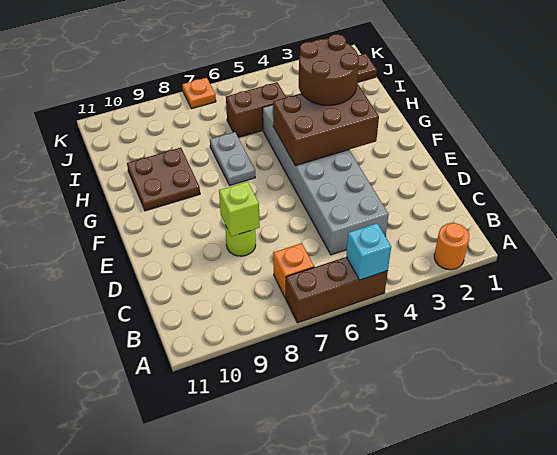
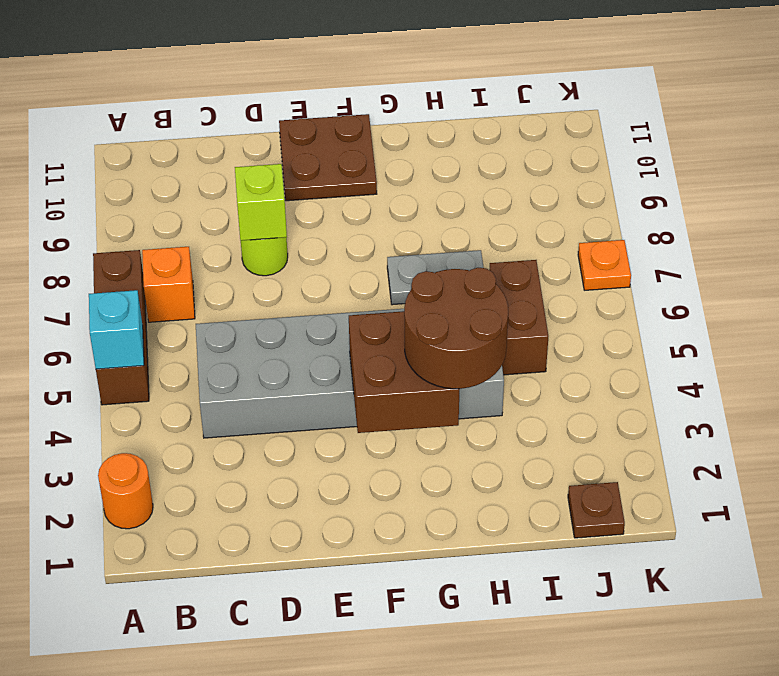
brown brick F3:G5 level 2 -> brown brick F3:G4 level 2
brown plate G9:H10 level 1 -> brown plate E10:F11 level 1

